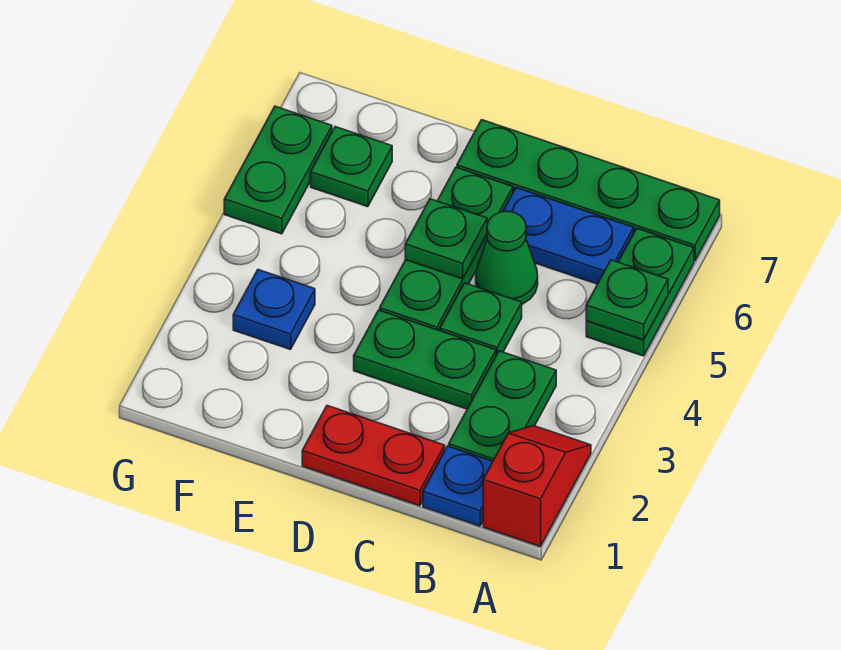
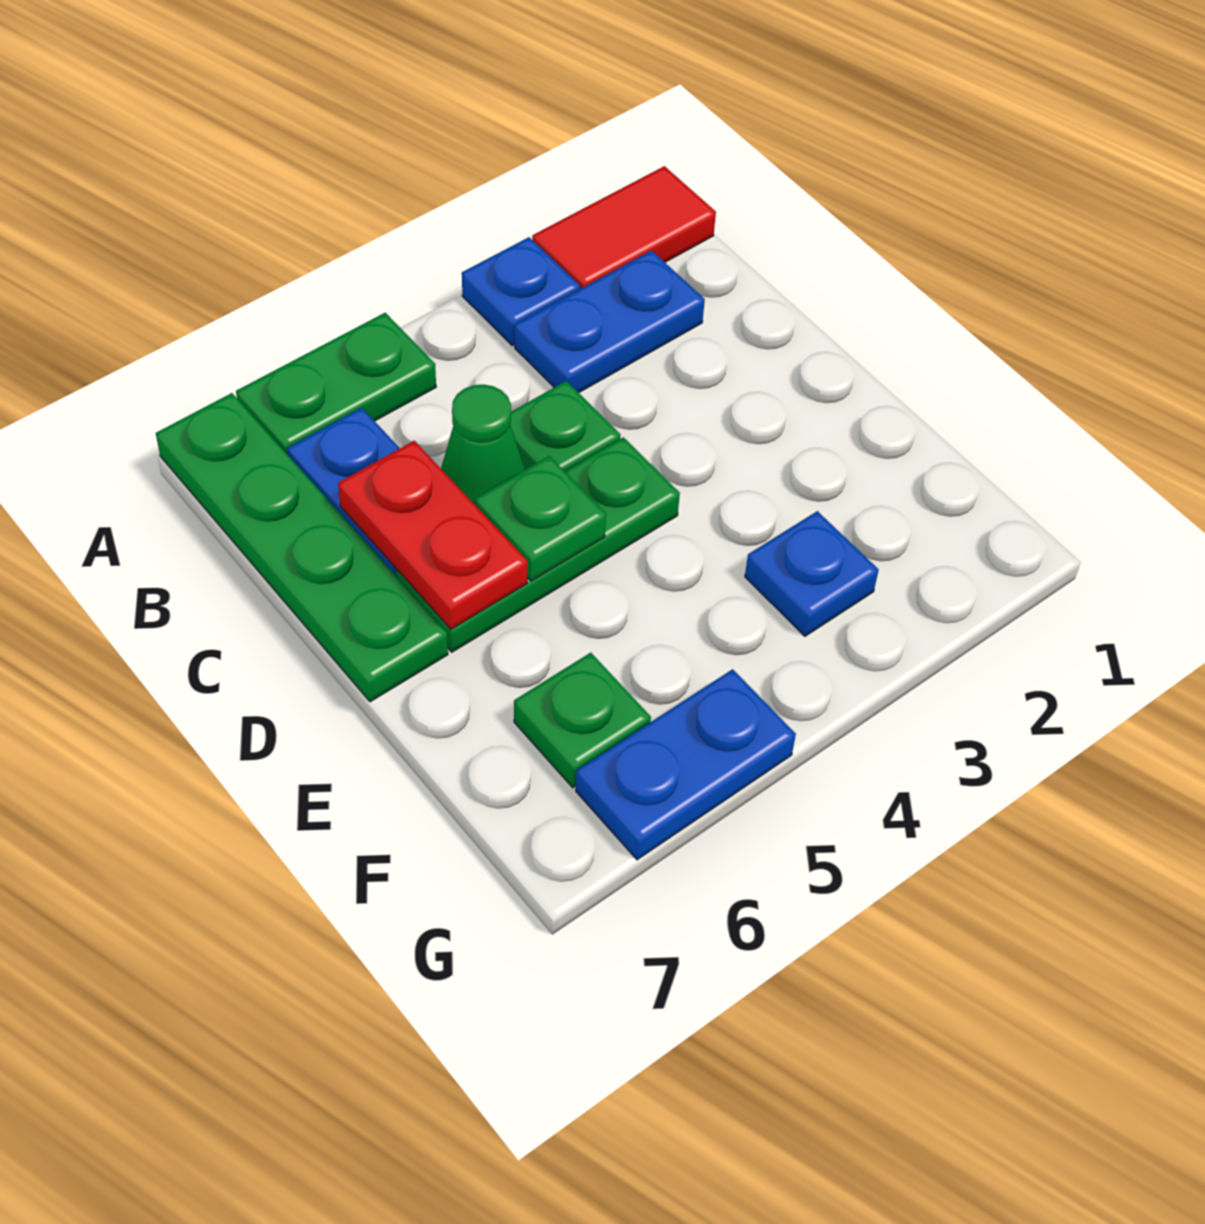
red slope A1:A2 level 1 top 1 -> red tile A1:A2 level 1
green plate A5 level 2 -> none
blue plate B1 level 1 -> blue plate A3 level 1
green plate B2:B3 level 1 -> blue plate B2:B3 level 1
red plate C1:D1 level 1 -> red plate C6:D6 level 2
green plate C3:D3 level 1 -> none
green plate G5:G6 level 1 -> blue plate G5:G6 level 1

